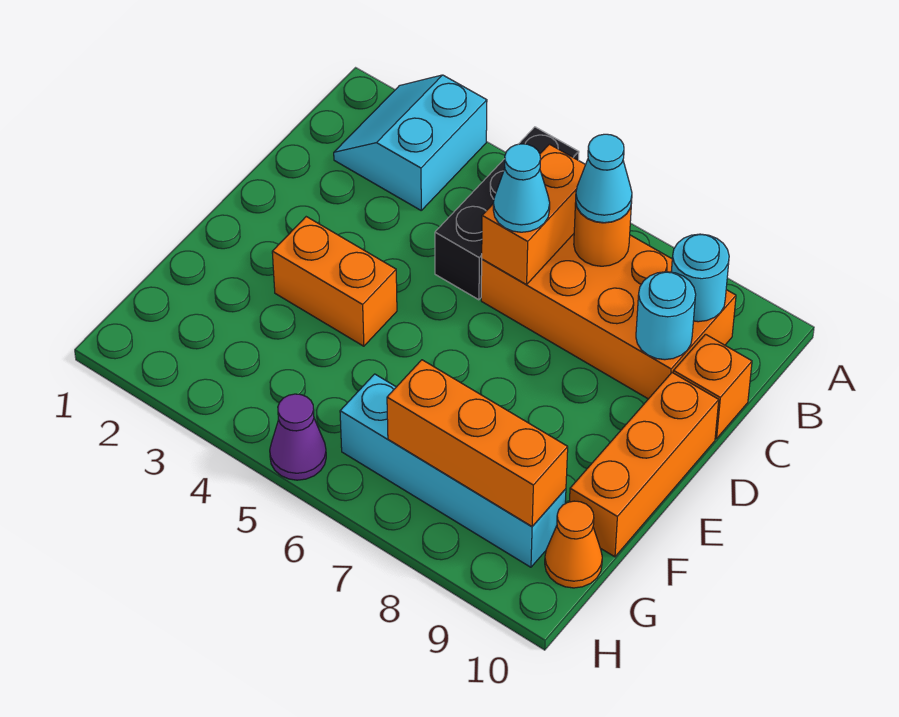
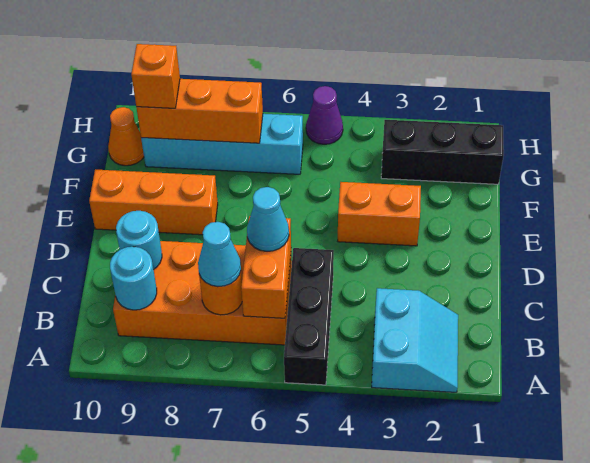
orange brick C10 level 1 -> orange brick G9 level 3
orange brick D10:F10 level 1 -> orange brick E8:E10 level 1
none -> black brick G1:G3 level 1

